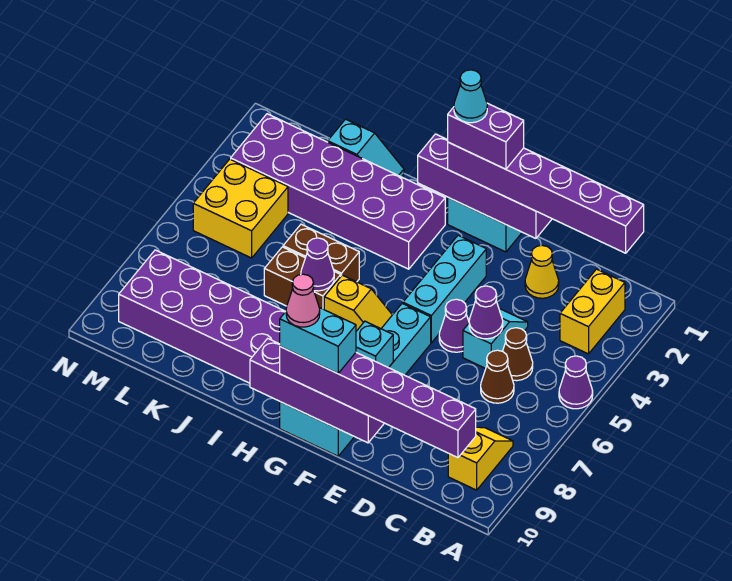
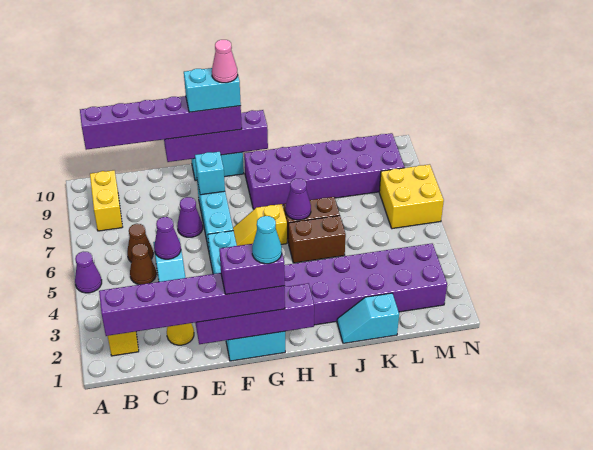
yellow slope B8:B9 level 1 top 9 -> yellow brick B8:B9 level 1
purple cone E5 level 1 -> purple cone E7 level 1
yellow brick L4:M5 level 1 -> yellow brick M6:N7 level 1

